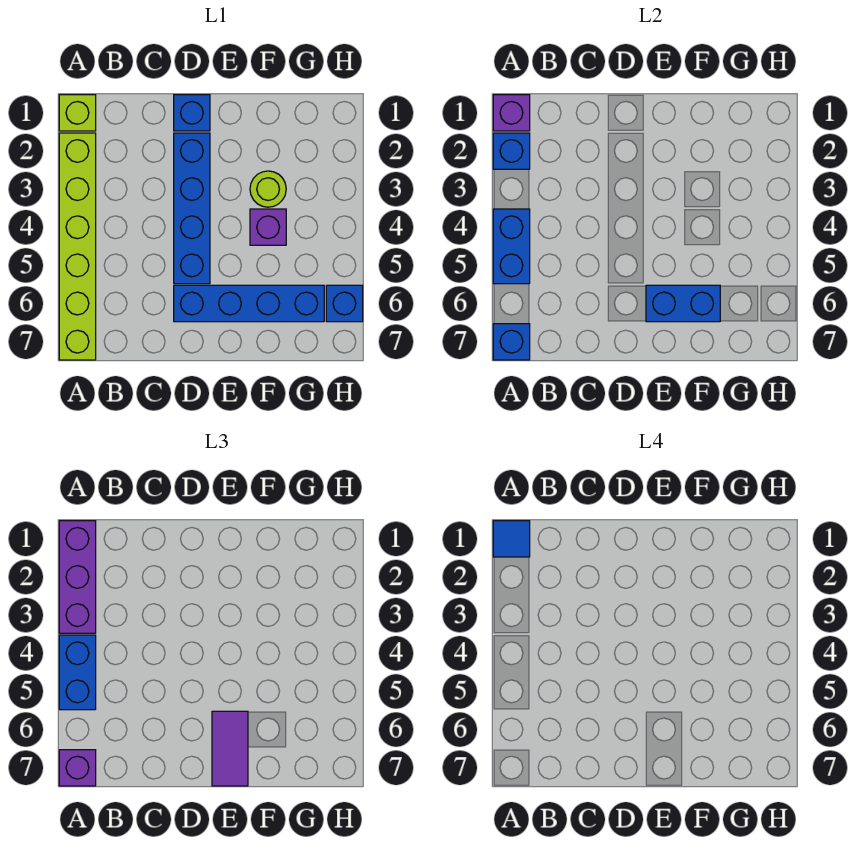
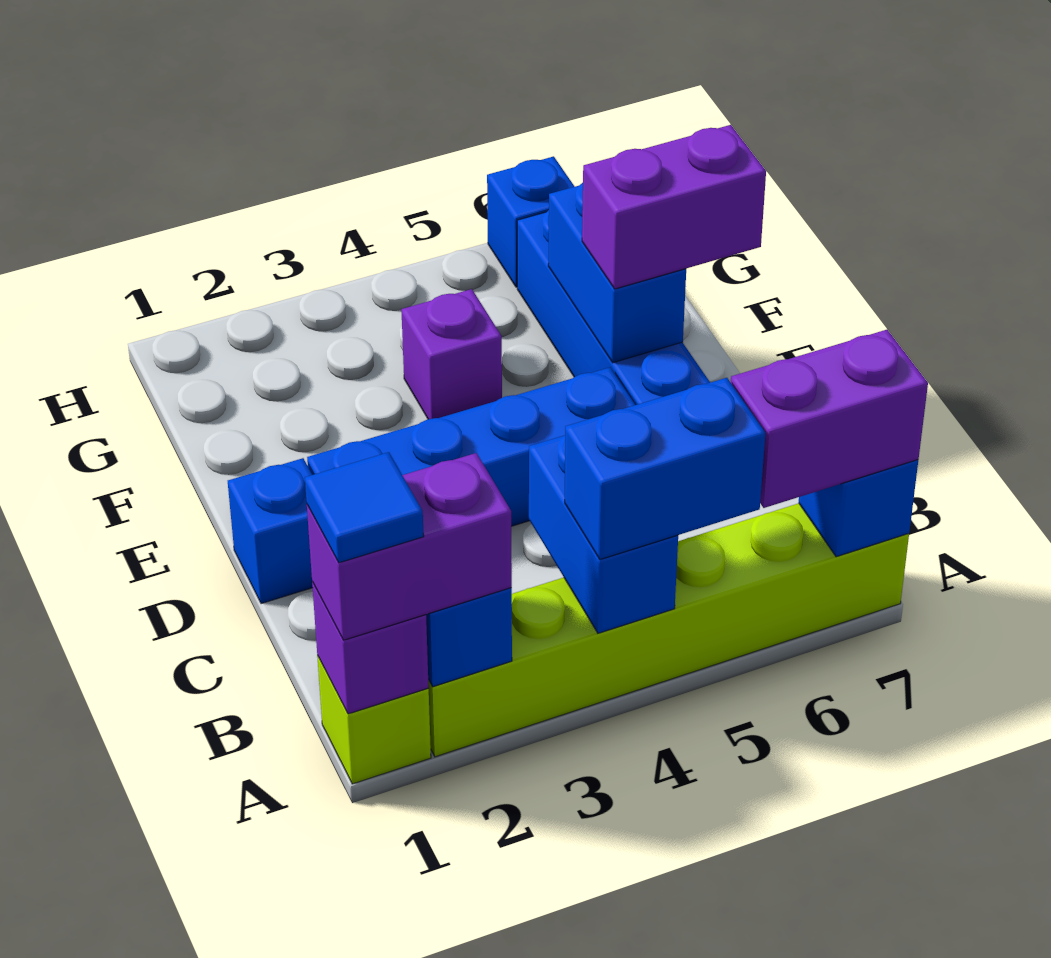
purple brick A1:A3 level 3 -> purple brick A1:A2 level 3
blue brick A4:A5 level 2 -> blue brick A4:B4 level 2
purple brick A7 level 3 -> purple brick A6:A7 level 3
purple tile E6:E7 level 3 -> purple brick E6:E7 level 3
lime round brick F3 level 1 -> none

